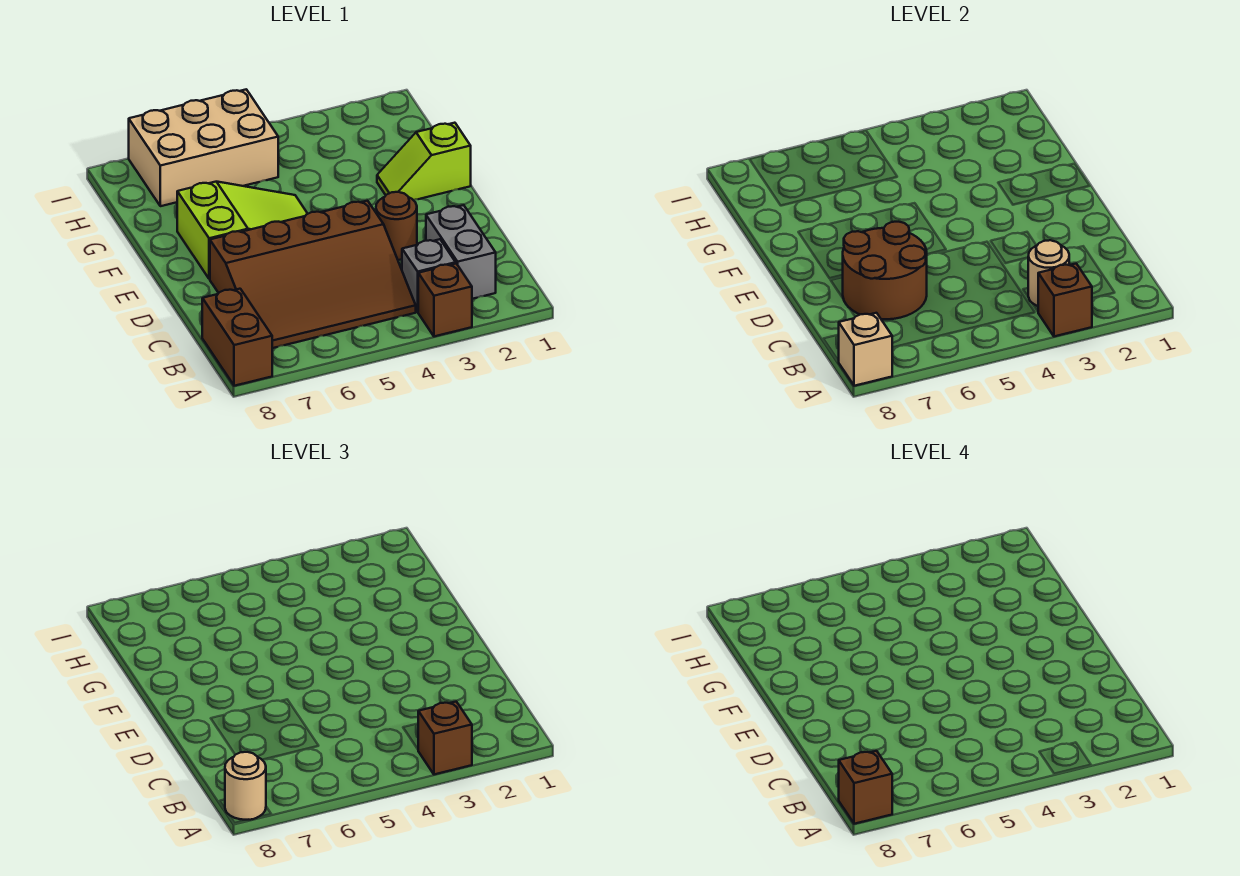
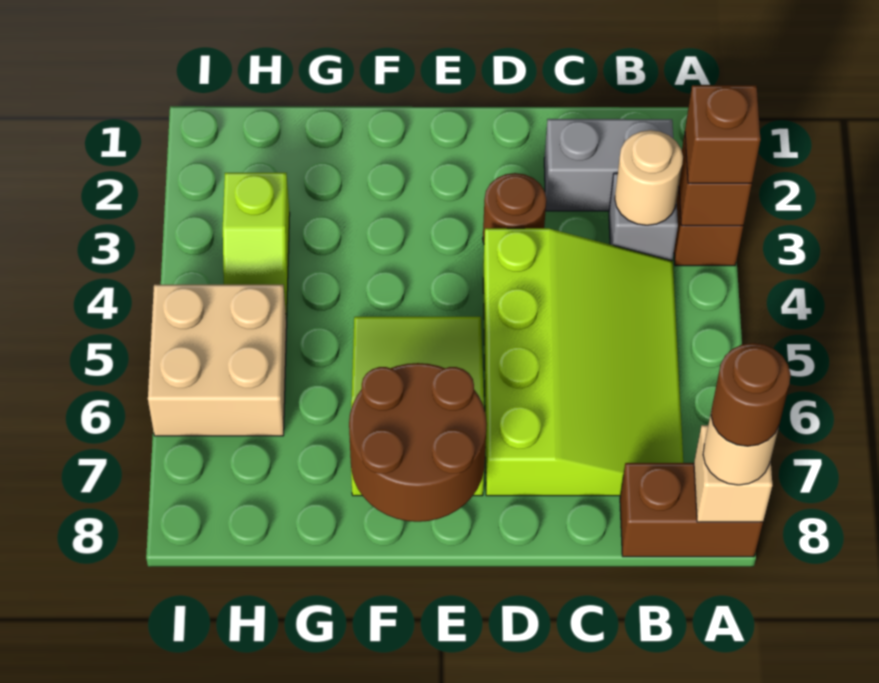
brown brick A8 level 4 -> brown round brick A8 level 4
brown slope B4:D7 level 1 top D -> lime slope B4:D7 level 1 top D
brown round brick C6:D7 level 2 -> brown round brick E7:F8 level 2
lime slope F1:F2 level 1 top 1 -> lime slope H3:H4 level 1 top 3
tan brick H5:I7 level 1 -> tan brick H5:I6 level 1

